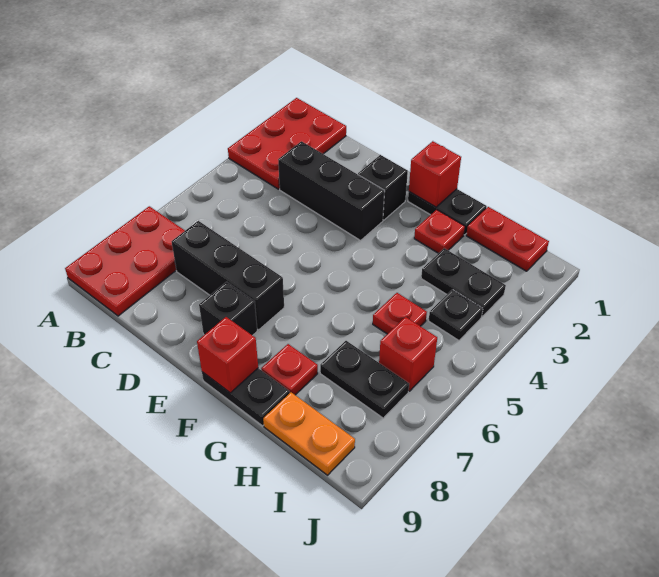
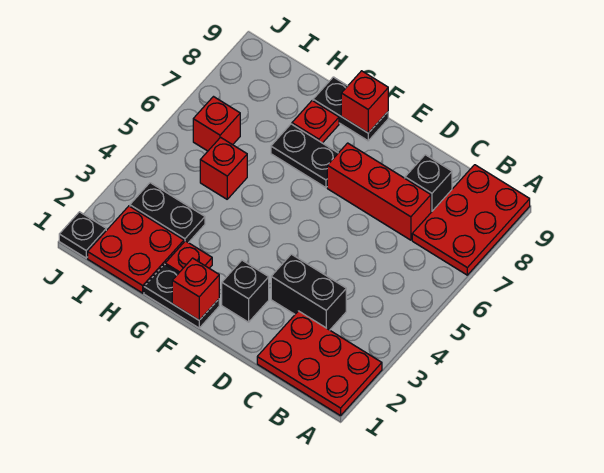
red plate A1:B3 level 1 -> red plate A1:C2 level 1
black brick C3:E3 level 1 -> black brick C3:D3 level 1
black brick C7:E7 level 1 -> red brick C7:E7 level 1
black brick E8 level 1 -> black brick C8 level 1
red plate H1:I1 level 1 -> red plate H1:I2 level 1
red plate H5 level 1 -> red brick H5 level 1
black plate H7:I7 level 1 -> black plate F7:G7 level 1
orange plate H9:I9 level 1 -> none
black plate I4 level 1 -> black plate J1 level 1

